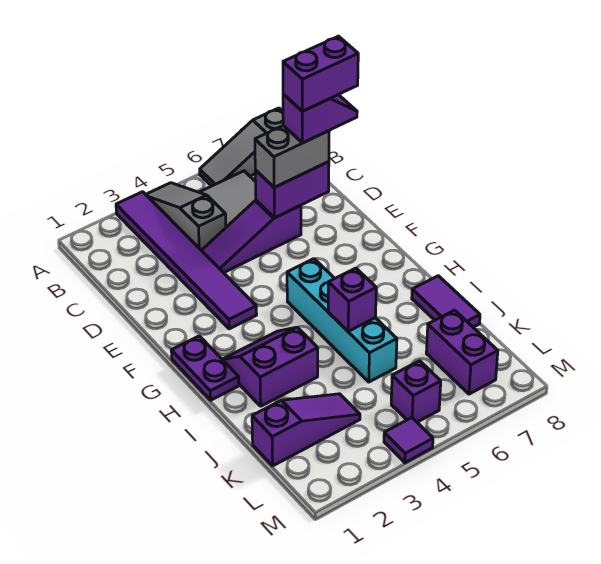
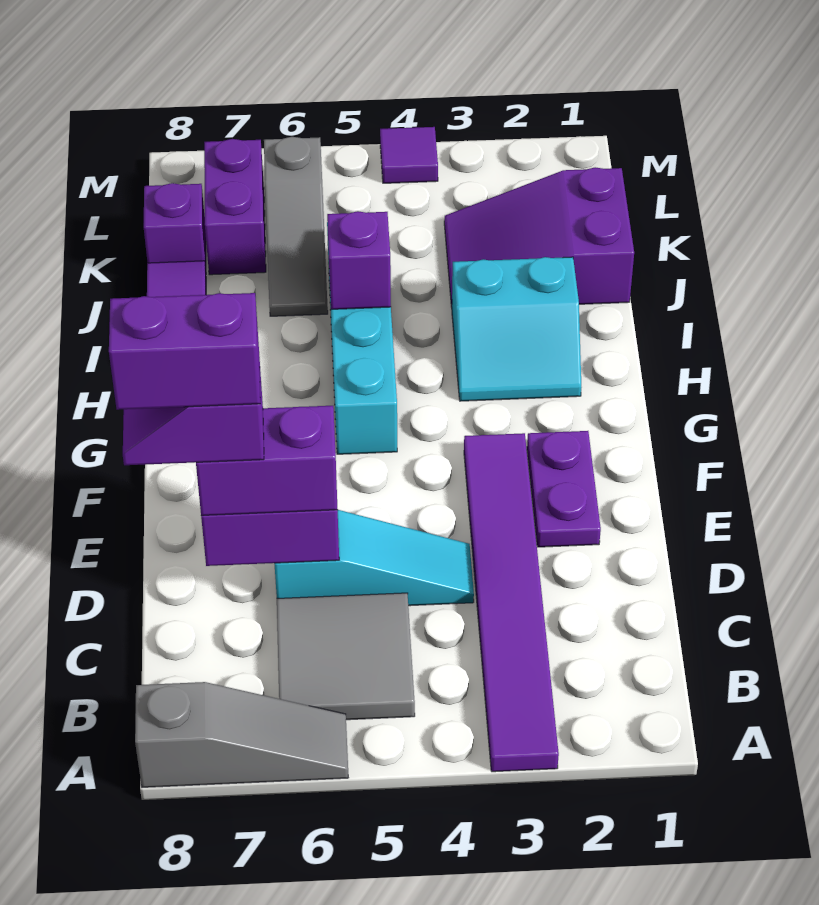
grey slope A4:C4 level 1 top C -> grey slope J6:L6 level 1 top L
purple slope D4:D6 level 1 top 6 -> cyan slope D4:D6 level 1 top 6
grey brick D6:D7 level 3 -> purple brick D6:D7 level 3
purple plate G1:H1 level 1 -> purple plate E2:F2 level 1
purple slope H2:I3 level 1 top I -> cyan slope H2:I3 level 1 top I
purple slope K1:K3 level 1 top 1 -> purple slope J1:K3 level 1 top 1
purple brick L5 level 1 -> purple brick K8 level 1

